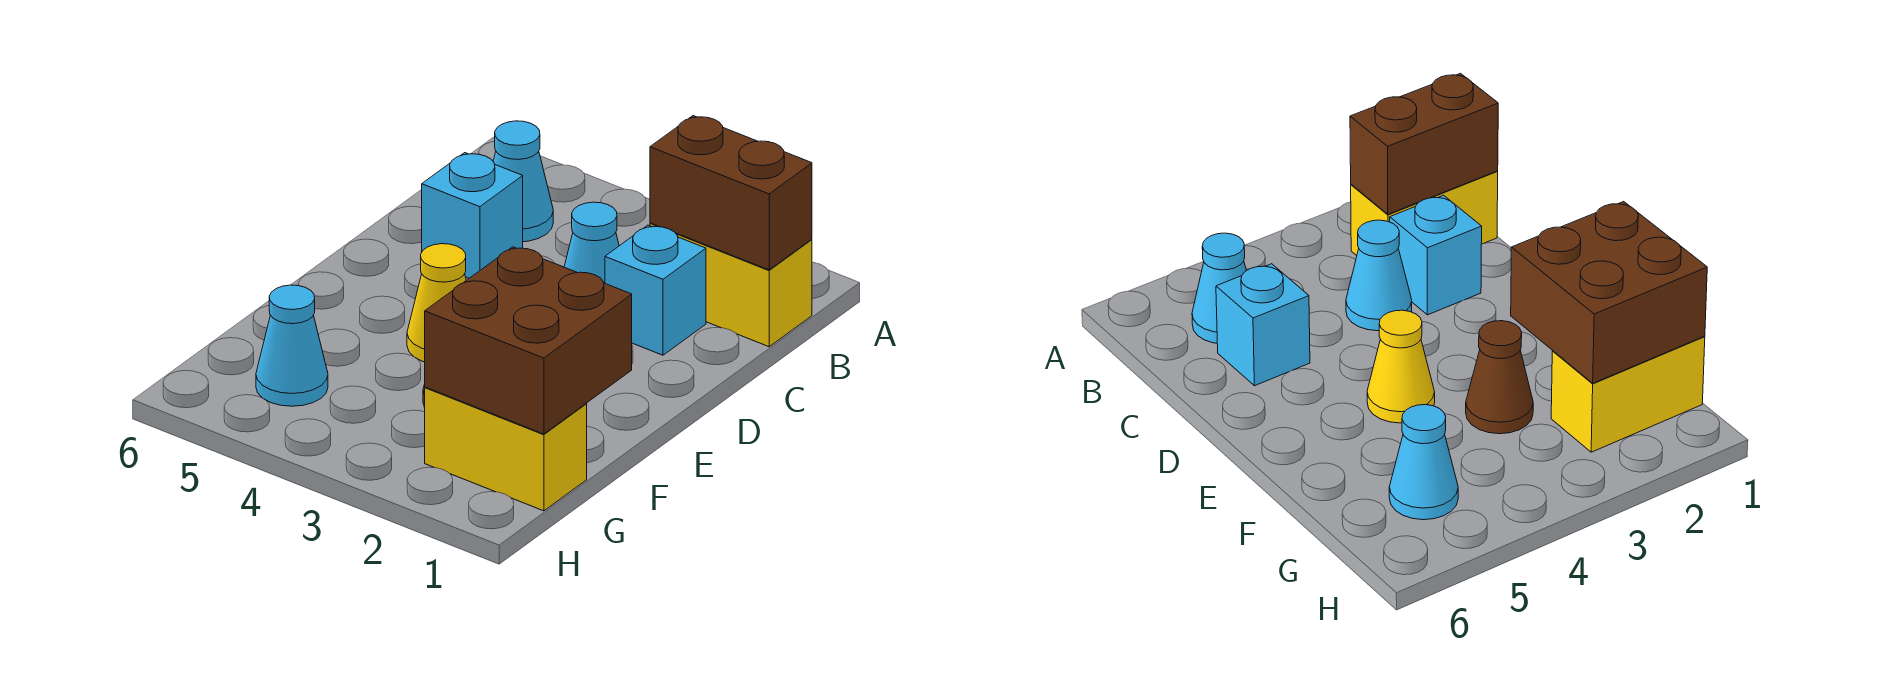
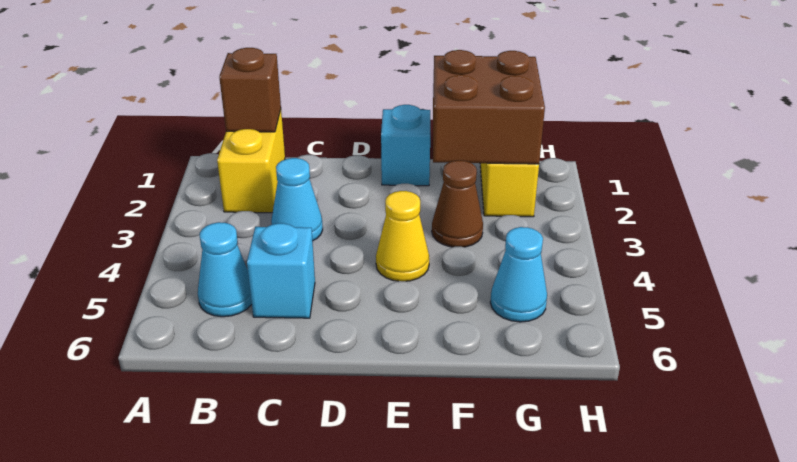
brown brick B1:B2 level 2 -> brown brick B1 level 2
cyan brick C2 level 1 -> cyan brick E1 level 1

